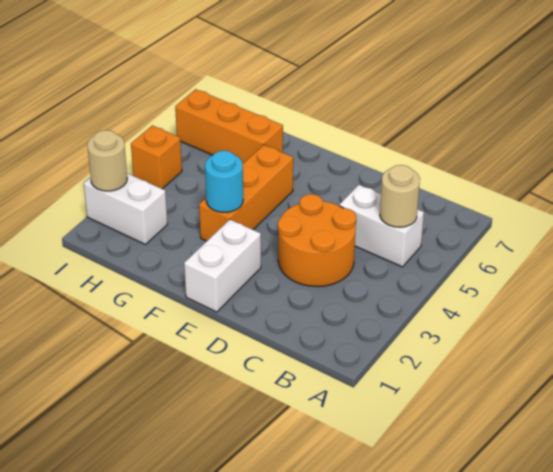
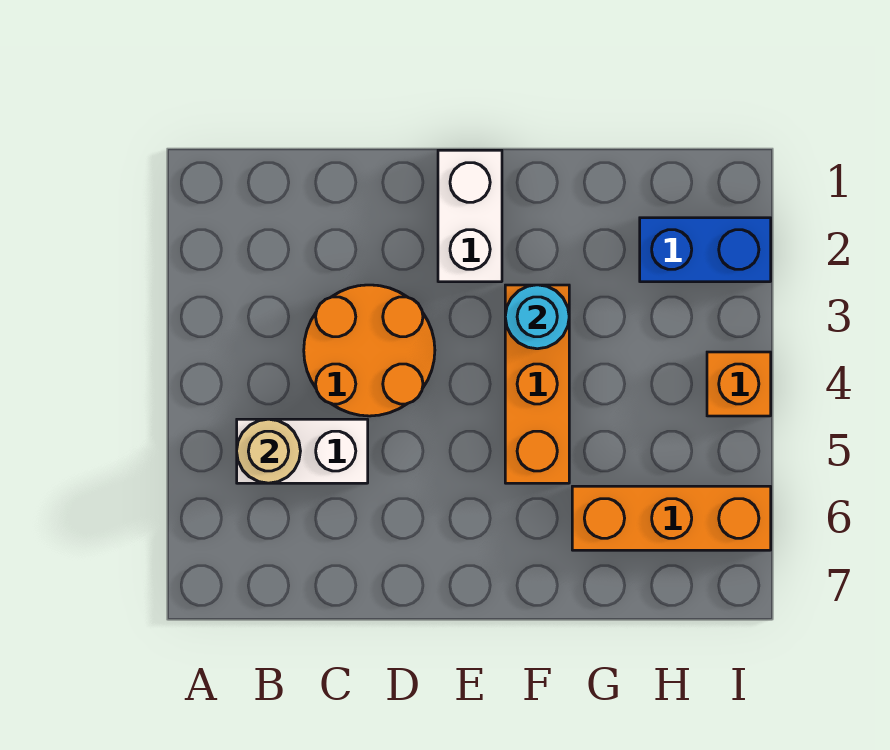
white brick H2:I2 level 1 -> blue brick H2:I2 level 1
tan round brick I2 level 2 -> none

